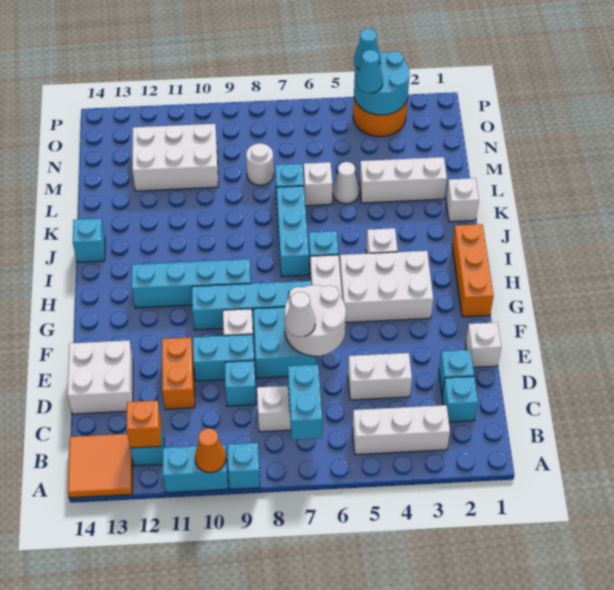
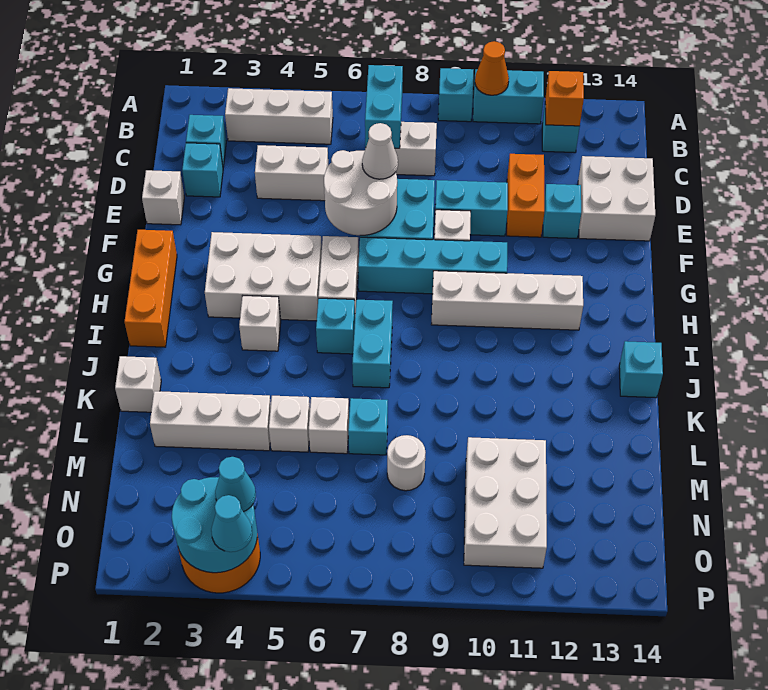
orange tile A13:B14 level 1 -> none
cyan brick D9 level 1 -> cyan brick E12 level 1
cyan brick H9:H12 level 1 -> white brick H9:H12 level 1
cyan brick I7:K7 level 1 -> cyan brick I7:J7 level 1
white cone L5 level 1 -> white brick L5 level 1
white brick M10:N12 level 1 -> white brick M10:O11 level 1

